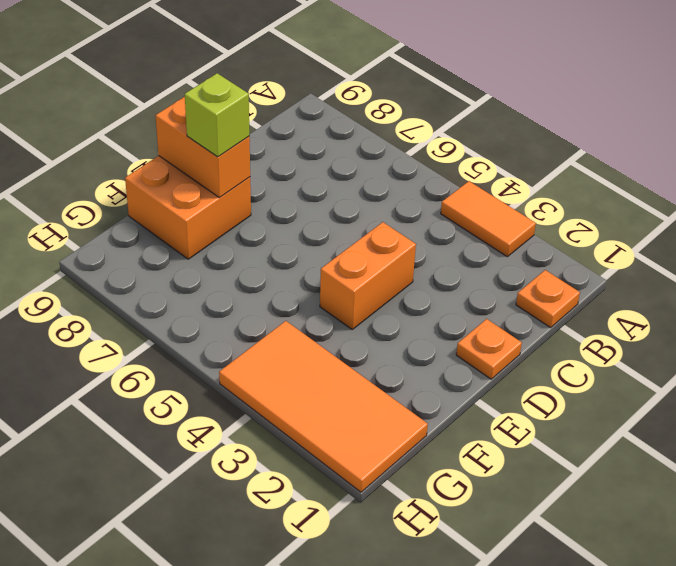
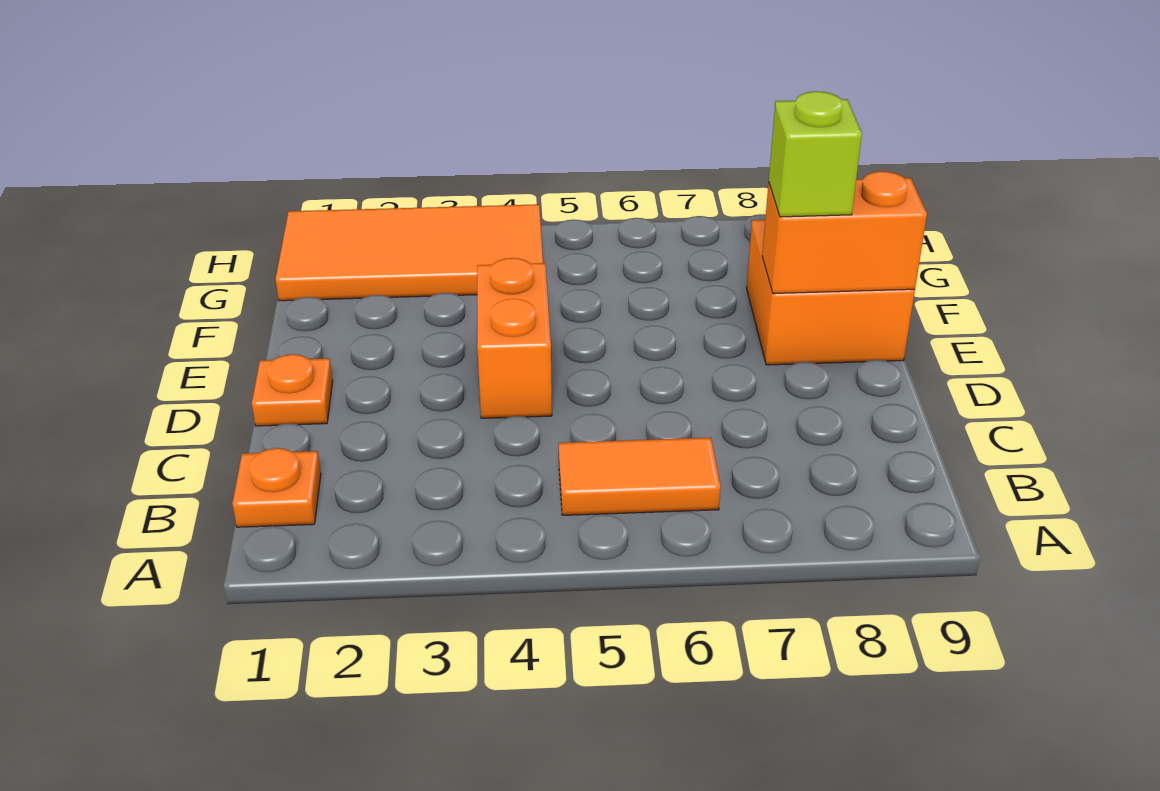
orange tile A3:A4 level 1 -> orange tile B5:B6 level 1

